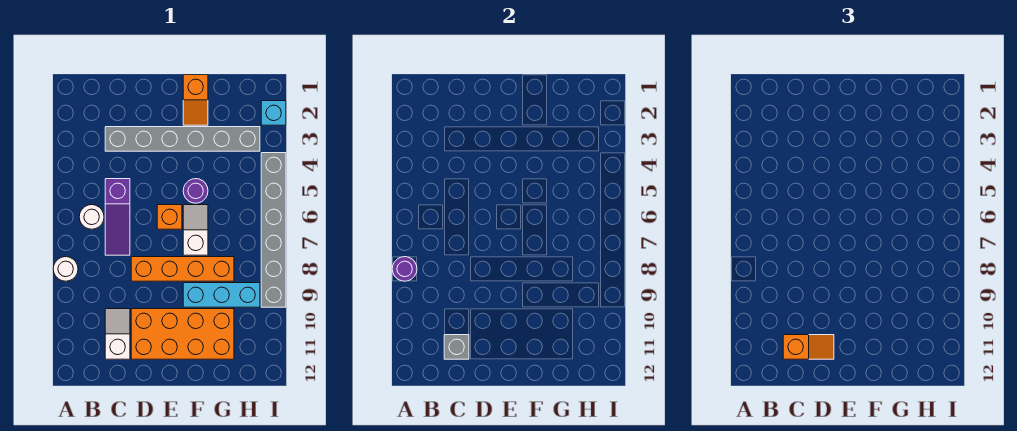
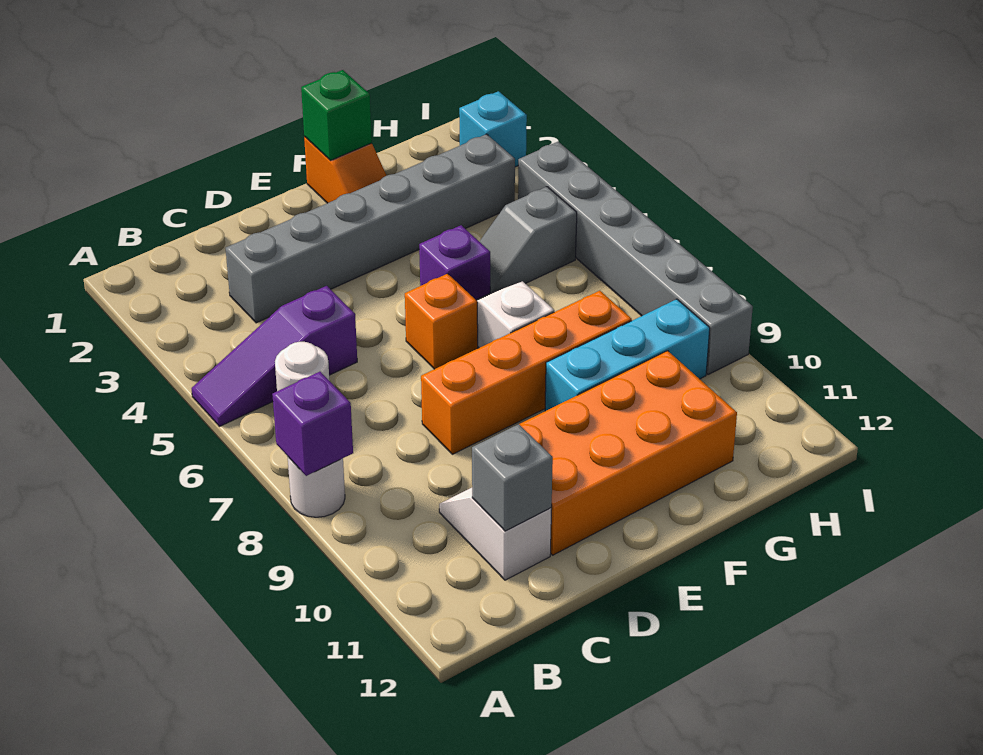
purple round brick A8 level 2 -> purple brick A8 level 2
purple slope C5:C7 level 1 top 5 -> purple slope A5:C5 level 1 top C
orange slope C11:D11 level 3 top C -> none
none -> green brick F1 level 2
purple round brick F5 level 1 -> purple brick F5 level 1
none -> grey slope G5:H5 level 1 top H

